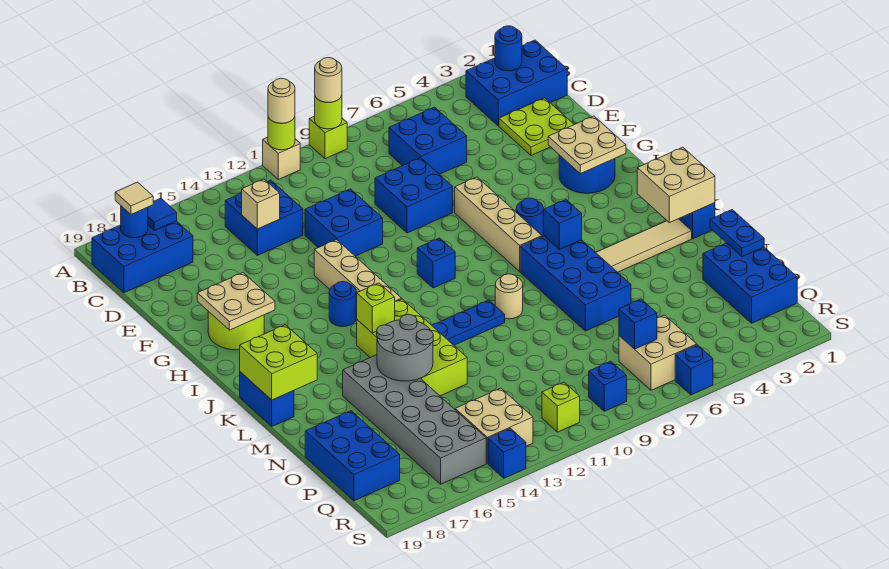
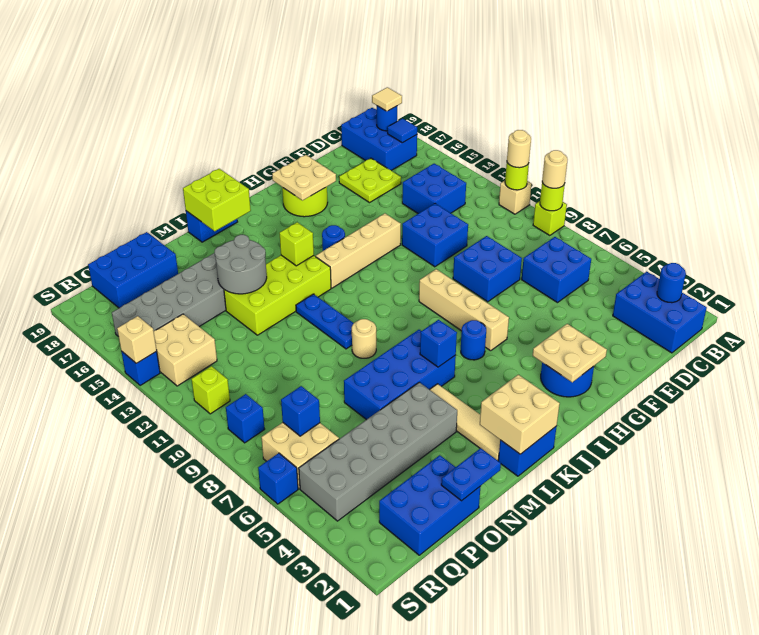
lime plate D2:E3 level 1 -> lime plate D16:E17 level 1
tan brick D14 level 2 -> tan brick S14 level 2
tan brick G7:J7 level 1 -> tan brick H6:H9 level 1
blue brick I10 level 1 -> none
none -> grey brick M4:R5 level 1

